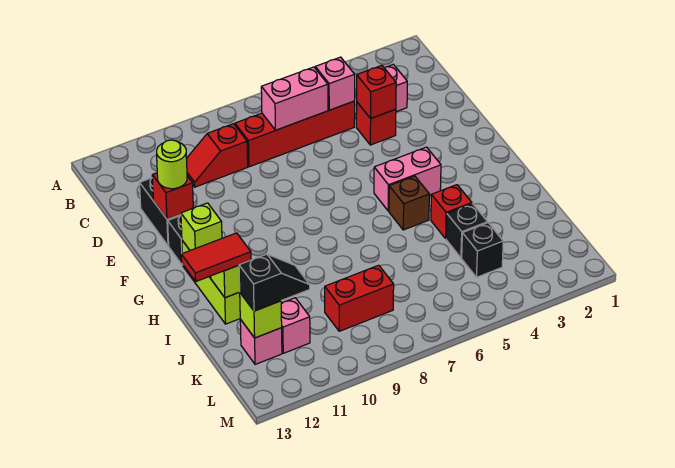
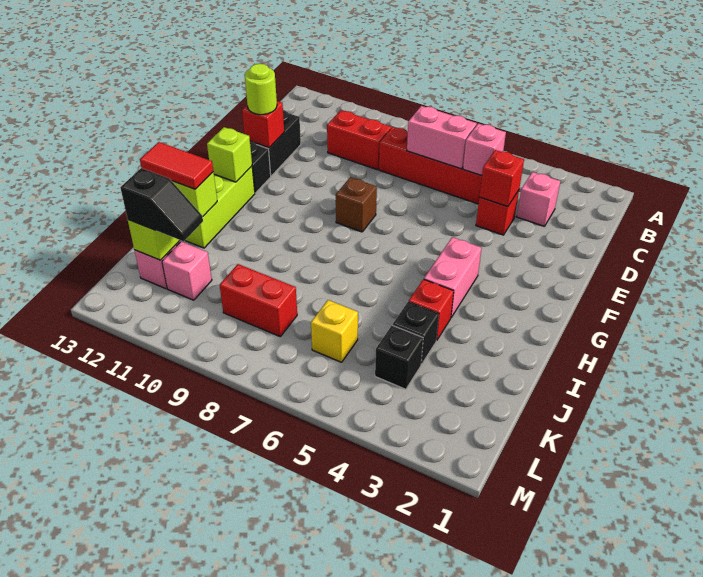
red slope C9:C10 level 1 top 9 -> red brick C9:C10 level 1
pink brick G4:G5 level 1 -> pink brick G4:H4 level 1
brown brick H5 level 1 -> brown brick F8 level 1
none -> yellow brick K6 level 1

